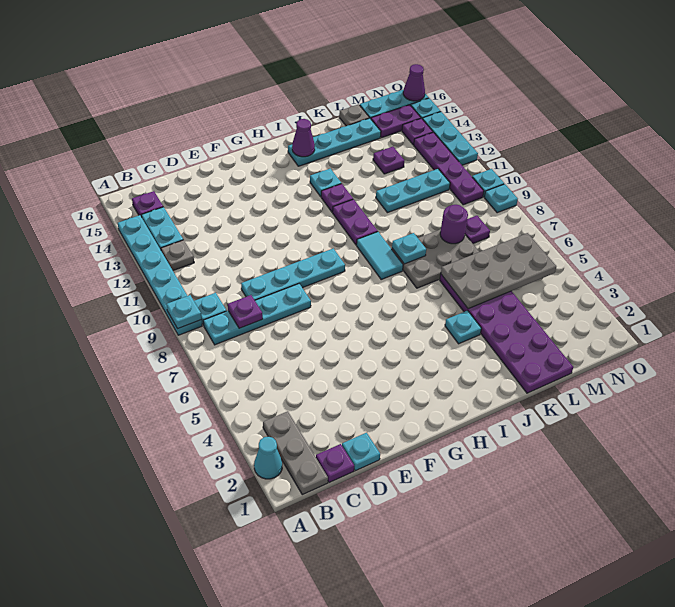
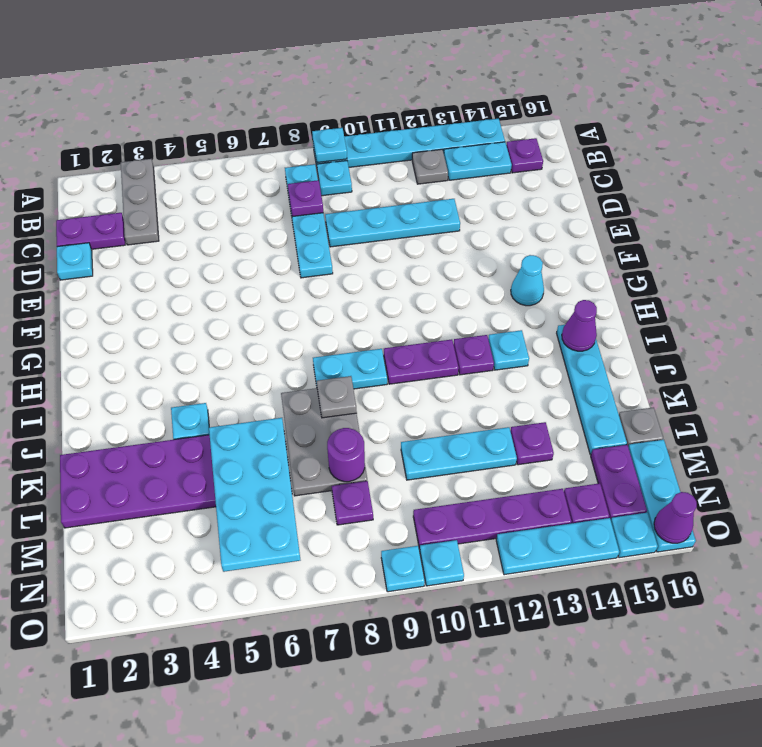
cyan cone A2 level 1 -> cyan cone G14 level 1
grey plate B1:B3 level 1 -> grey plate A3:C3 level 1
purple plate C1 level 1 -> purple plate C1:C2 level 1
cyan plate D9:G9 level 1 -> cyan plate D9:D12 level 1
cyan tile I8:I9 level 1 -> cyan plate I8:I9 level 1
cyan plate J8 level 2 -> grey plate J8 level 2
grey plate K5:N6 level 2 -> cyan plate K5:N6 level 2
cyan plate K11:M11 level 1 -> cyan plate L10:L12 level 1

